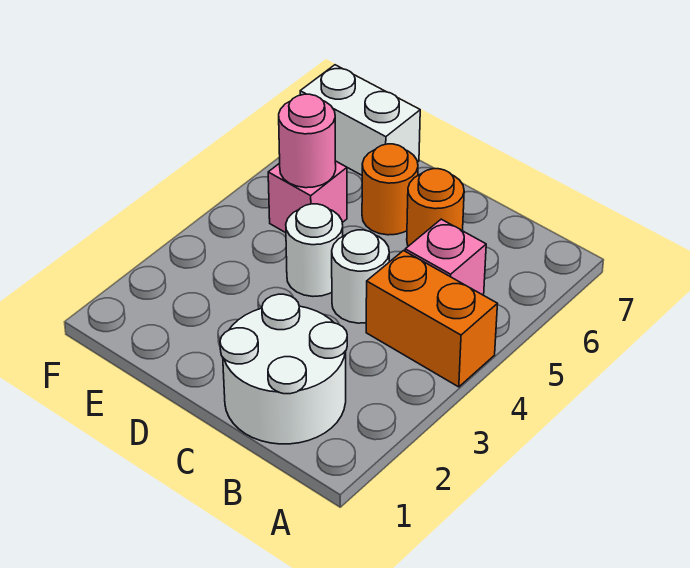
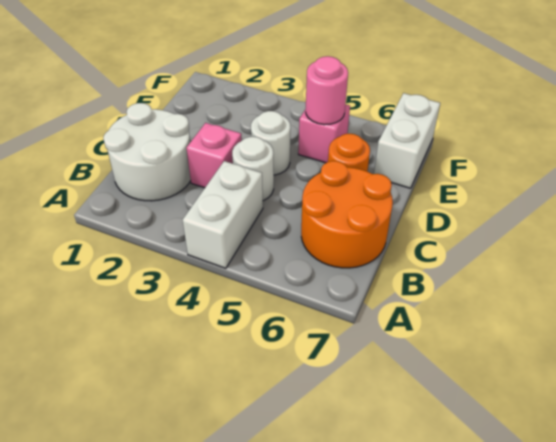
orange brick A4:B4 level 1 -> white brick A4:B4 level 1
pink brick B5 level 1 -> pink brick C3 level 1
orange round brick C6 level 1 -> orange round brick B6:C7 level 1

